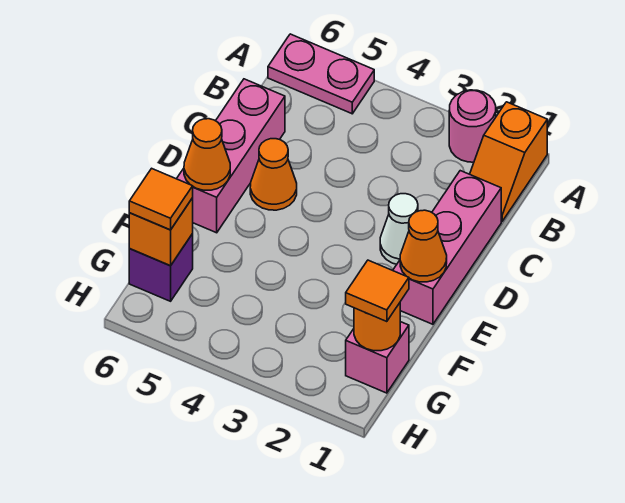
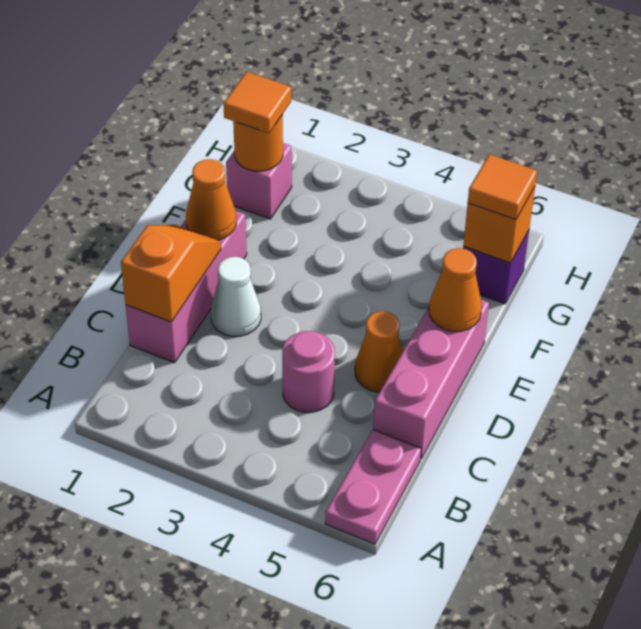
orange slope A1:B1 level 1 top A -> orange slope C1:D1 level 2 top C
pink round brick A2 level 1 -> pink round brick C4 level 1
pink plate A5:A6 level 1 -> pink plate A6:B6 level 1

